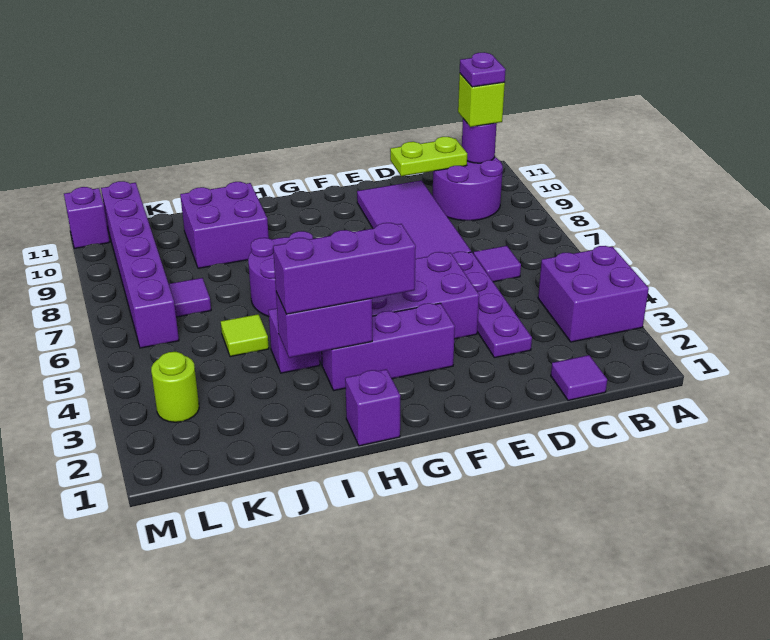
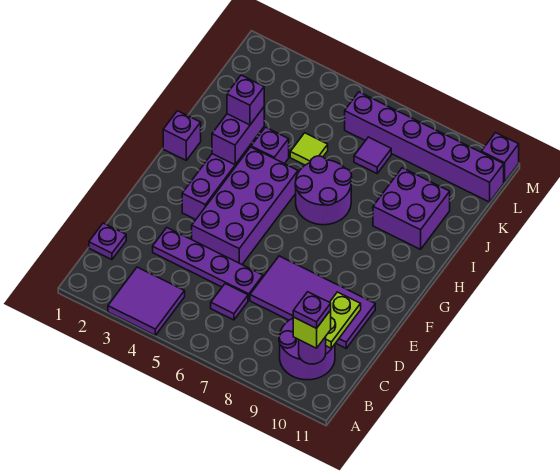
purple brick A3:B4 level 1 -> purple tile A3:B4 level 1
purple tile C1 level 1 -> purple plate C1 level 1
purple brick G3:I3 level 3 -> purple brick I3 level 3
lime round brick L3 level 1 -> none

